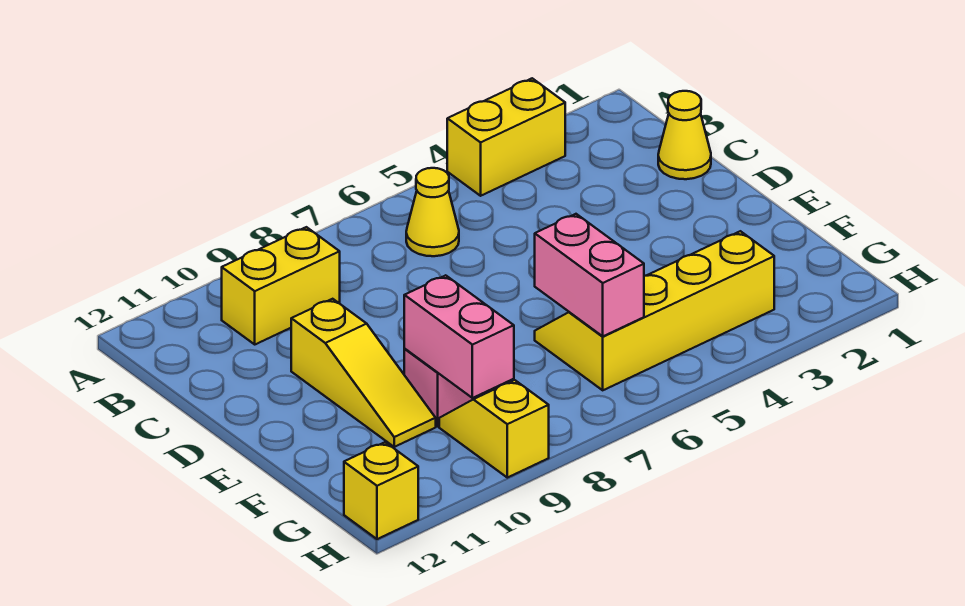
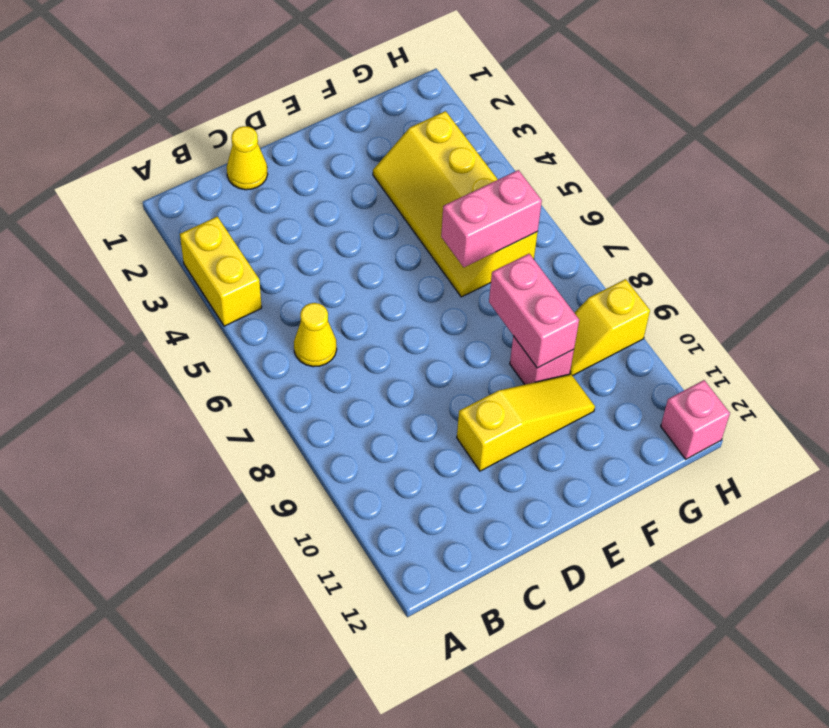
yellow brick B9:B10 level 1 -> none
pink brick F9:G9 level 2 -> pink brick F8:F9 level 2
yellow brick H12 level 1 -> pink brick H12 level 1

